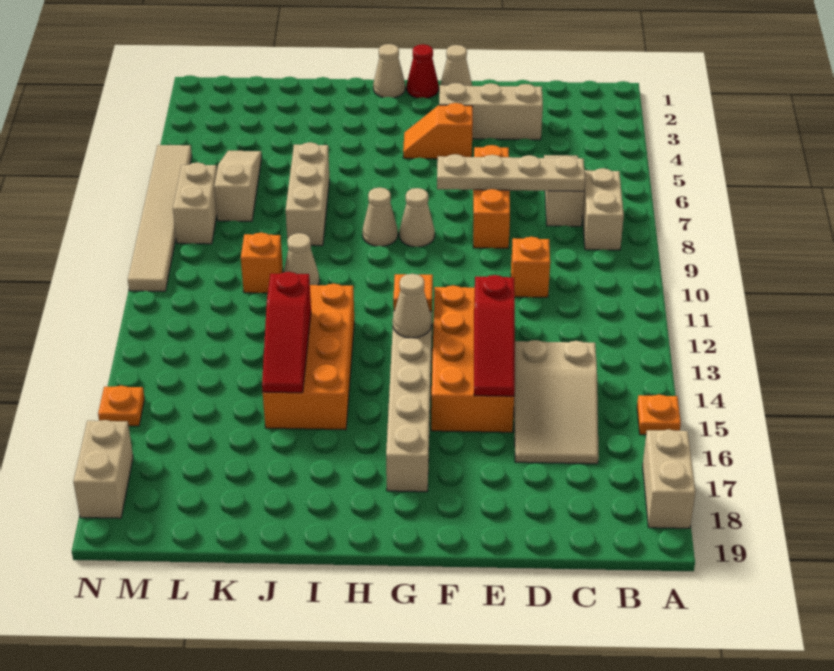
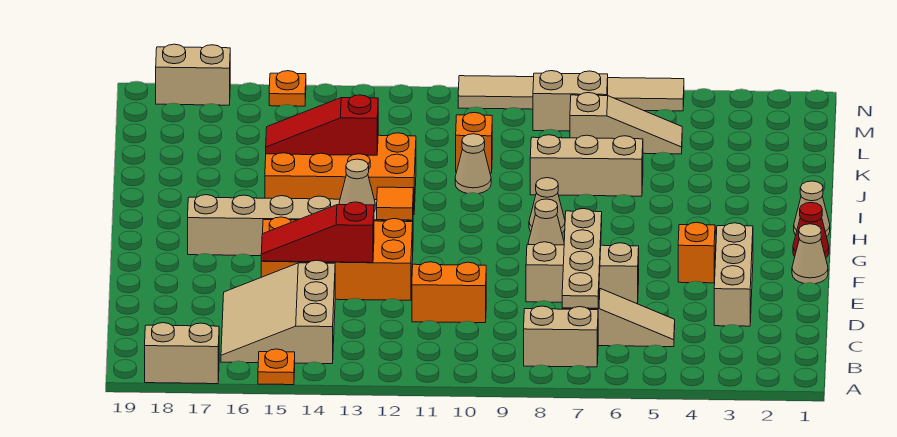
tan slope C14:D16 level 1 top 14 -> tan slope B14:D16 level 1 top 14
orange brick D10 level 1 -> orange brick D10:D11 level 1
orange brick E6:E8 level 1 -> tan brick E6:E8 level 1

